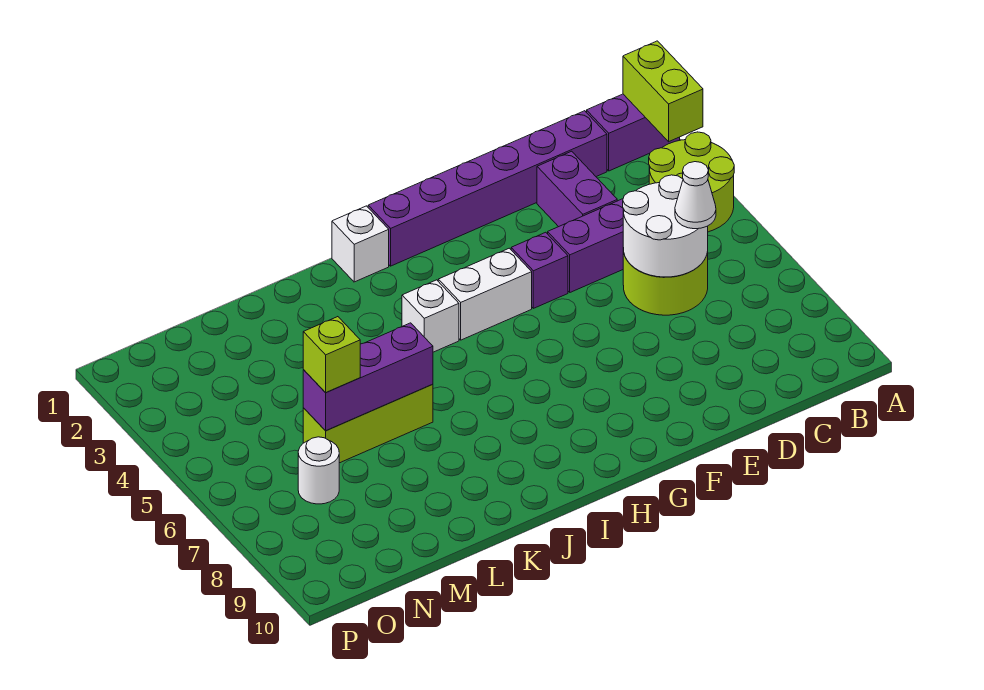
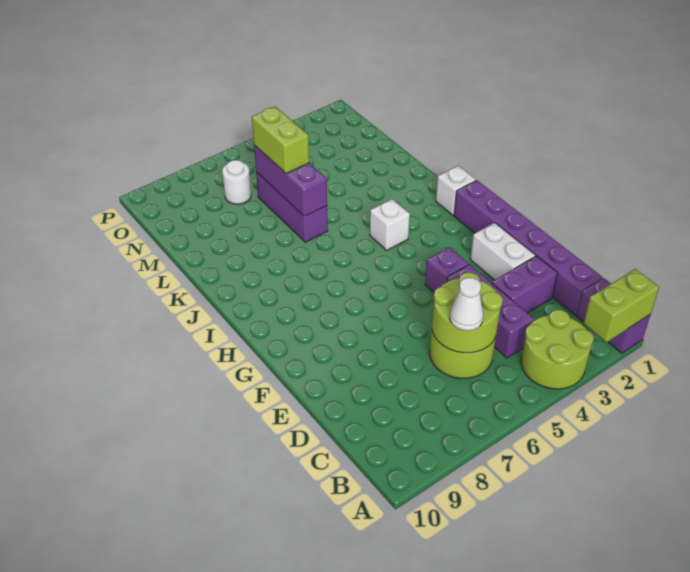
white round brick C5:D6 level 2 -> lime round brick C5:D6 level 2
white brick G4:H4 level 1 -> white brick E2:F2 level 1
lime brick K6:M6 level 1 -> purple brick K6:M6 level 1
lime brick M6 level 3 -> lime brick L6:M6 level 3

